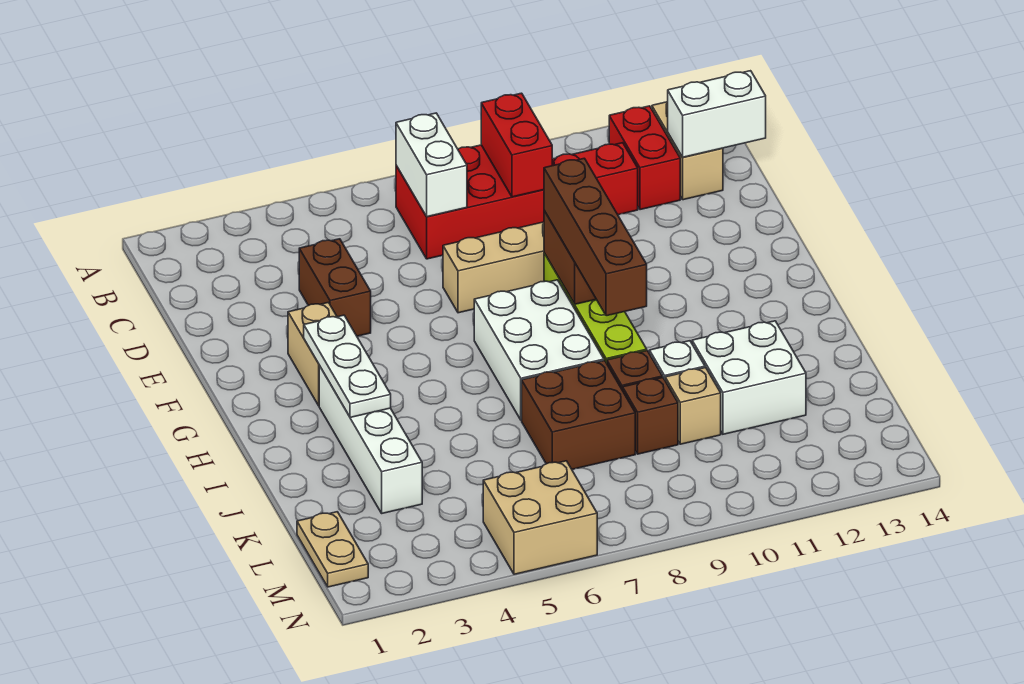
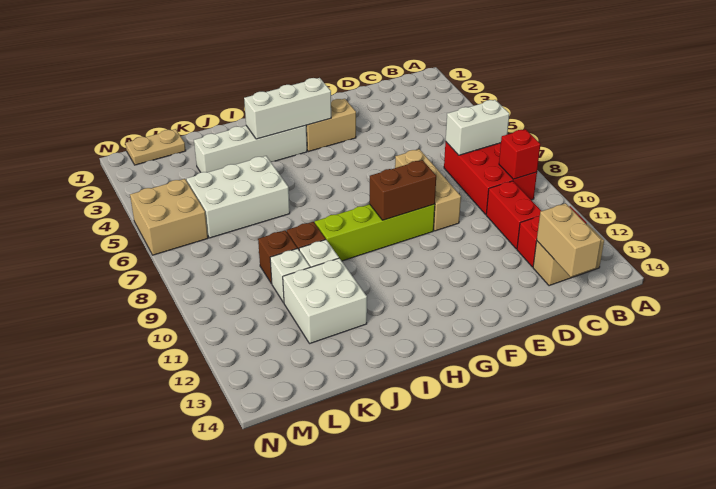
red brick B9:C9 level 2 -> red brick B9 level 2
white brick C13:C14 level 2 -> tan brick C13:C14 level 2
brown brick D4:E4 level 1 -> none
brown brick F9:I9 level 3 -> none
white plate G3:I3 level 2 -> white brick G3:I3 level 2
white brick G7:I8 level 1 -> white brick J5:L6 level 1
brown brick J7:K8 level 1 -> none
tan brick K10 level 1 -> white brick K10 level 1

